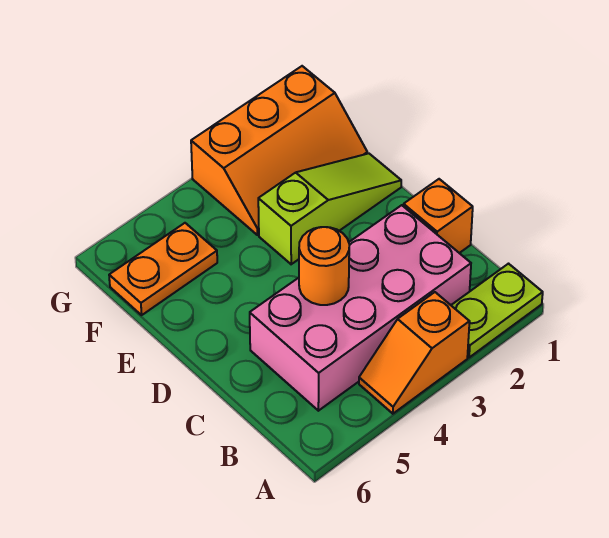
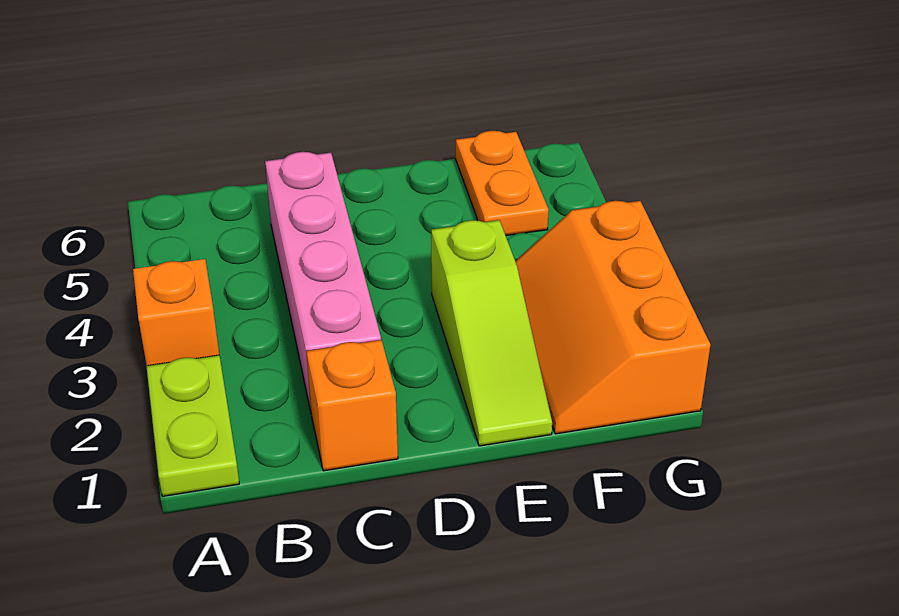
pink brick B2:C5 level 1 -> pink brick C2:C5 level 1
orange round brick C4 level 2 -> none

